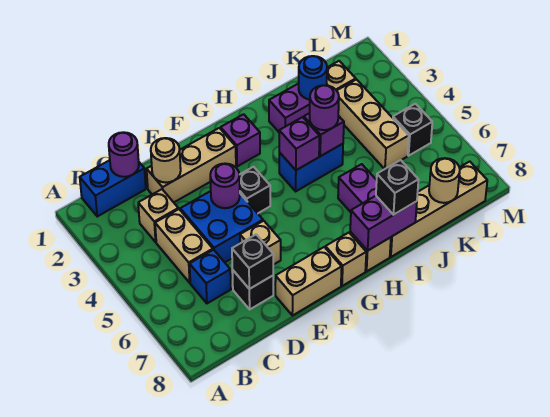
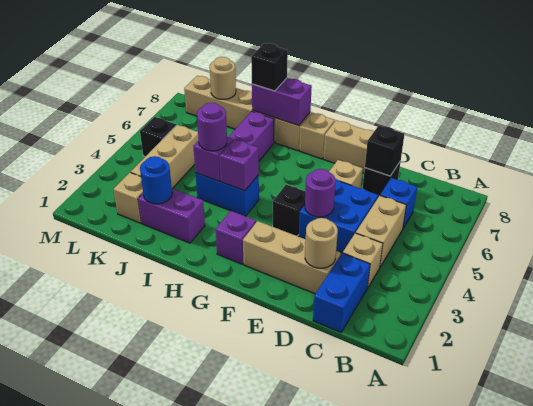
blue brick B1:C1 level 1 -> blue brick C1:C2 level 1
purple round brick C1 level 2 -> none

